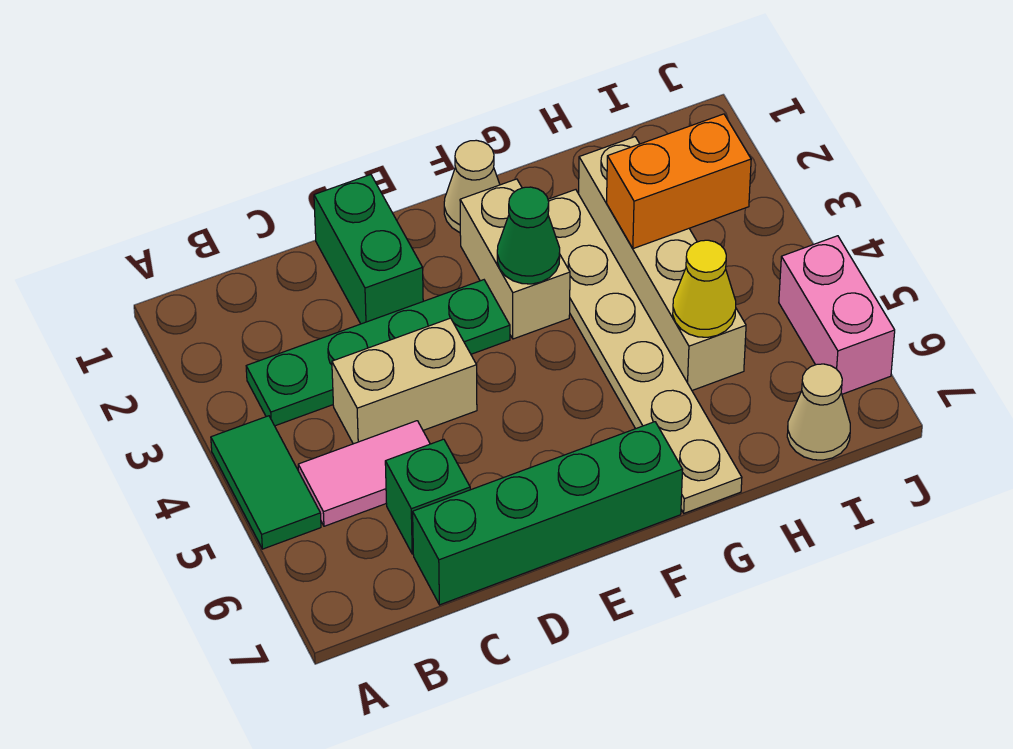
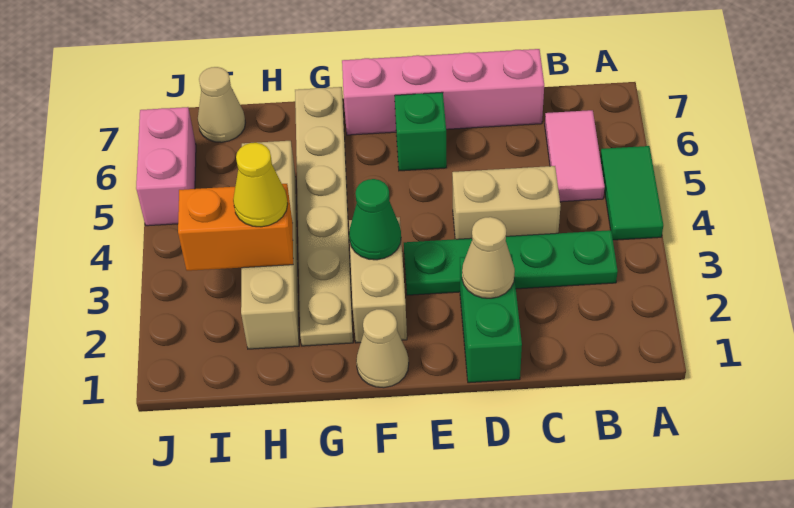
pink tile B5:C5 level 1 -> pink tile B5:B6 level 1
green brick C6 level 1 -> green brick E6 level 1
green brick C7:F7 level 1 -> pink brick C7:F7 level 1
none -> tan cone D2 level 2
yellow cone H5 level 2 -> yellow cone H3 level 3

